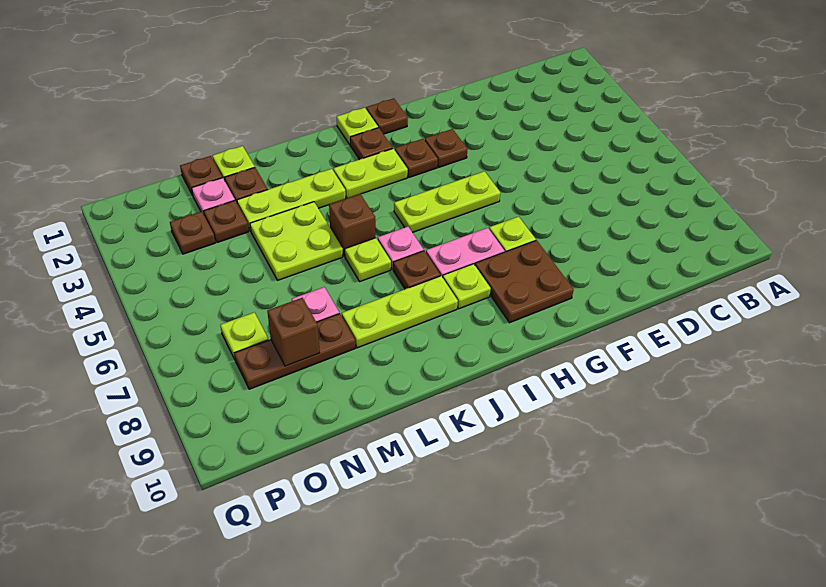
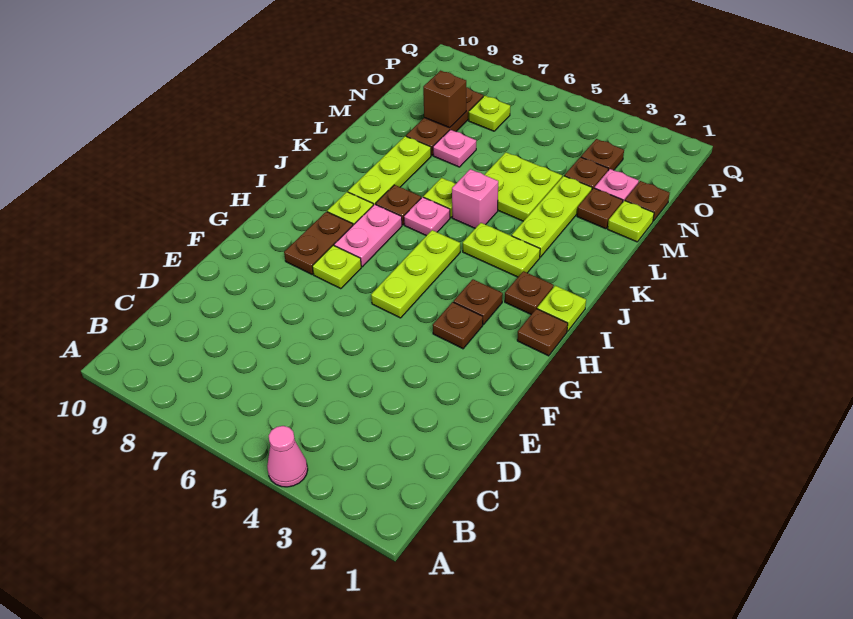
none -> pink cone A4 level 1
brown plate G8:H9 level 1 -> brown plate G8:H8 level 1
lime plate I3:J3 level 1 -> lime plate J3:J4 level 1
brown brick K5 level 1 -> pink brick K5 level 1

